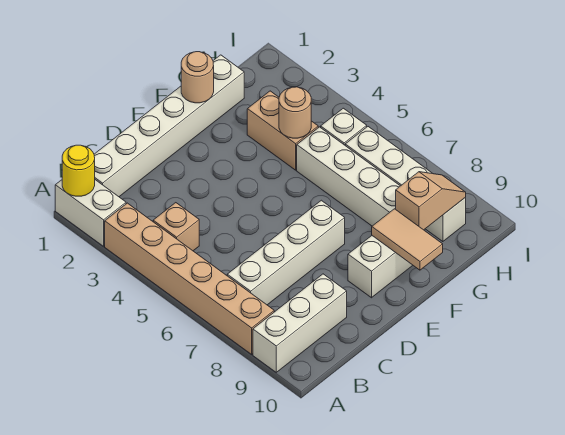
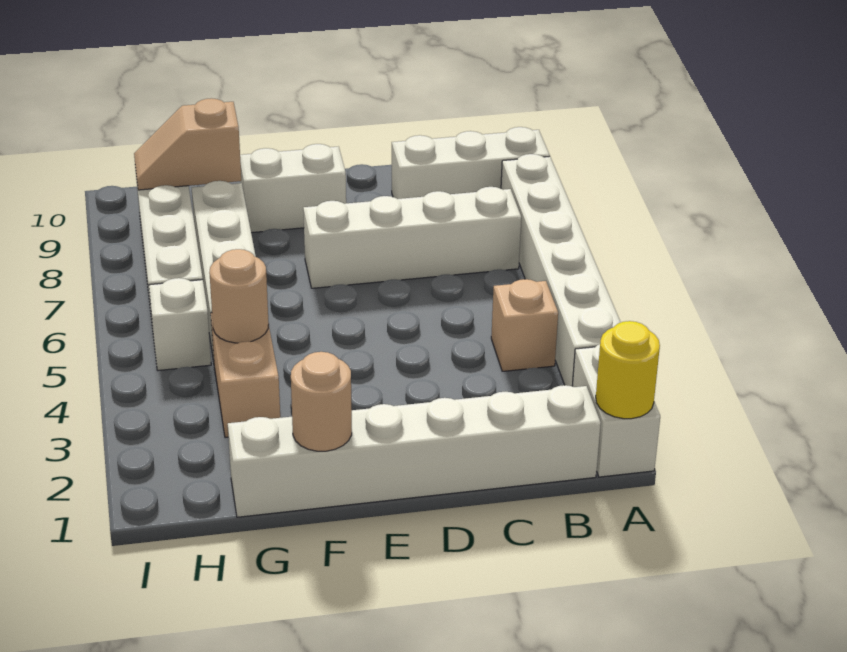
tan brick A3:A8 level 1 -> white brick A3:A8 level 1
tan tile F9:F10 level 2 -> none

